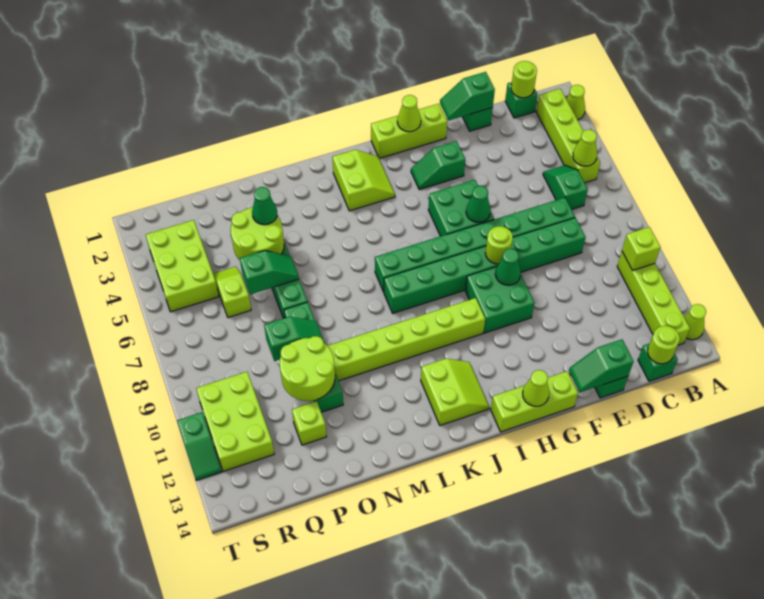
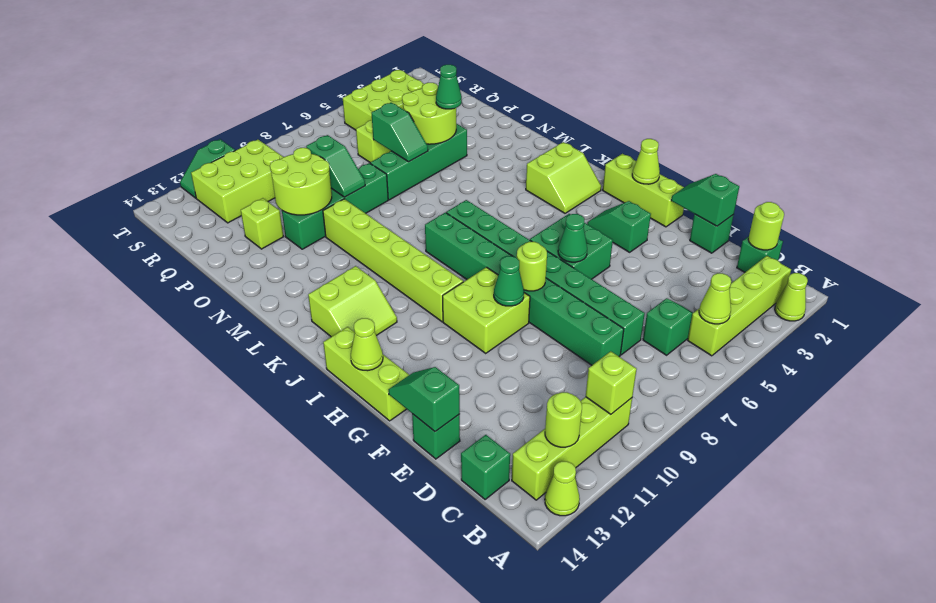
lime round brick C14 level 2 -> lime round brick B12 level 2
green brick G9:H10 level 1 -> lime brick G9:H10 level 1

